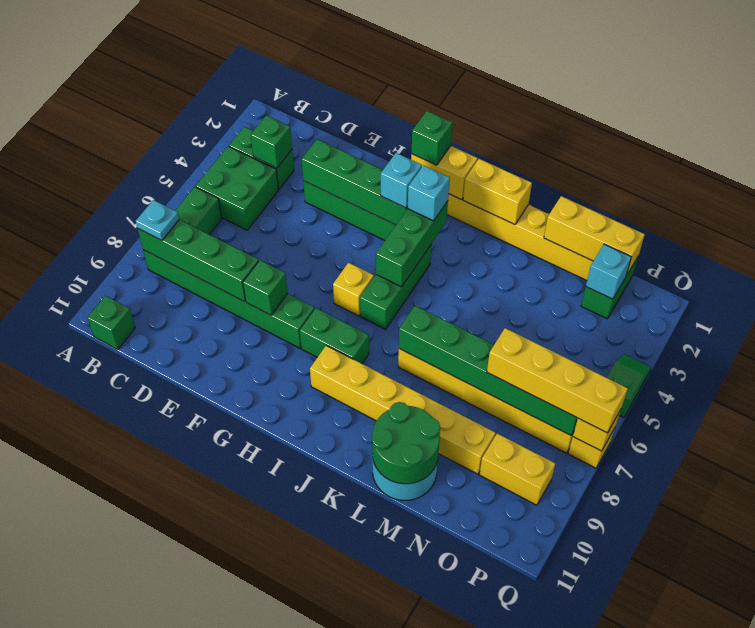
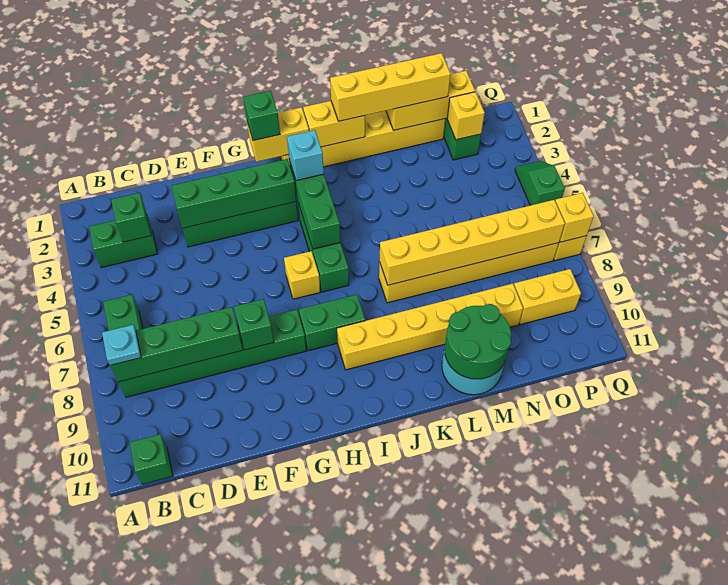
green brick B4:C5 level 1 -> none
cyan brick H3 level 3 -> none
green brick K7:P7 level 2 -> yellow brick K7:P7 level 2
yellow brick N7:Q7 level 3 -> yellow brick K1:N1 level 3
cyan brick O2 level 2 -> yellow brick O2 level 2

